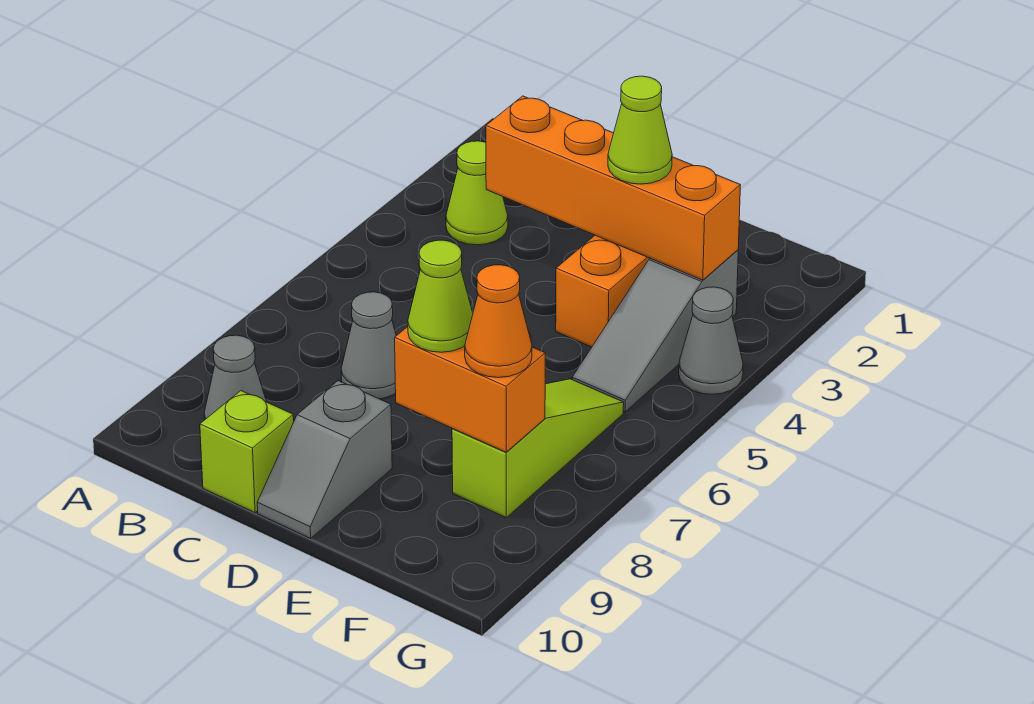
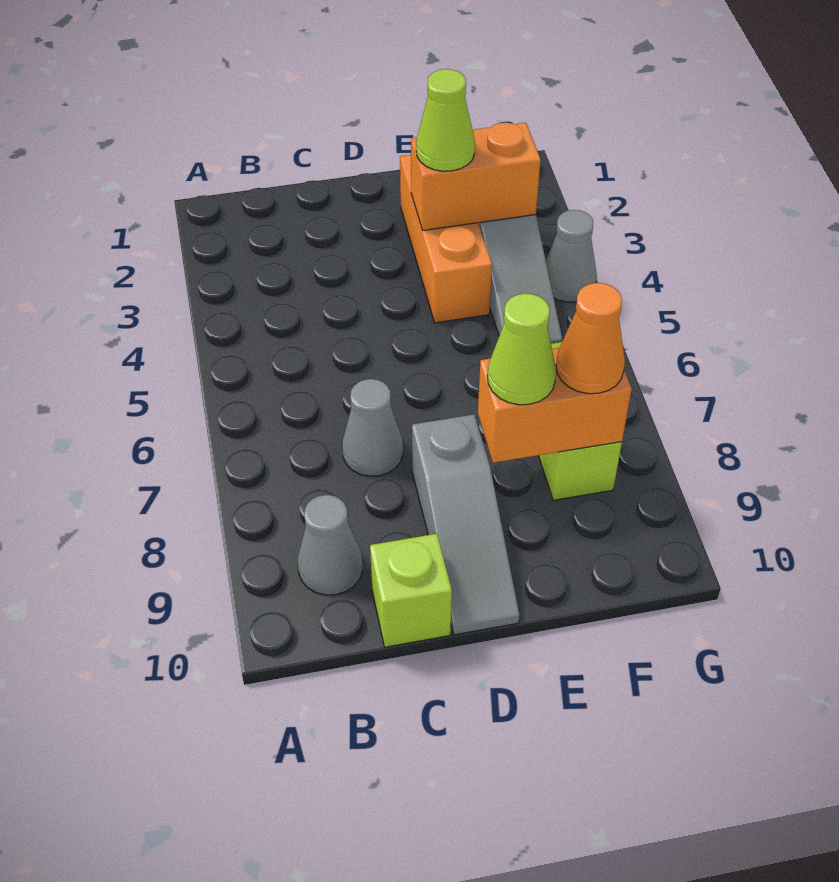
lime cone B3 level 1 -> none
orange brick C3:F3 level 2 -> orange brick E3:F3 level 2
grey slope D9:D10 level 1 top 9 -> grey slope D8:D10 level 1 top 8

